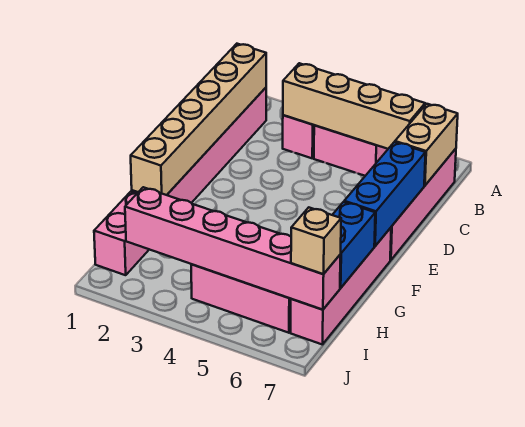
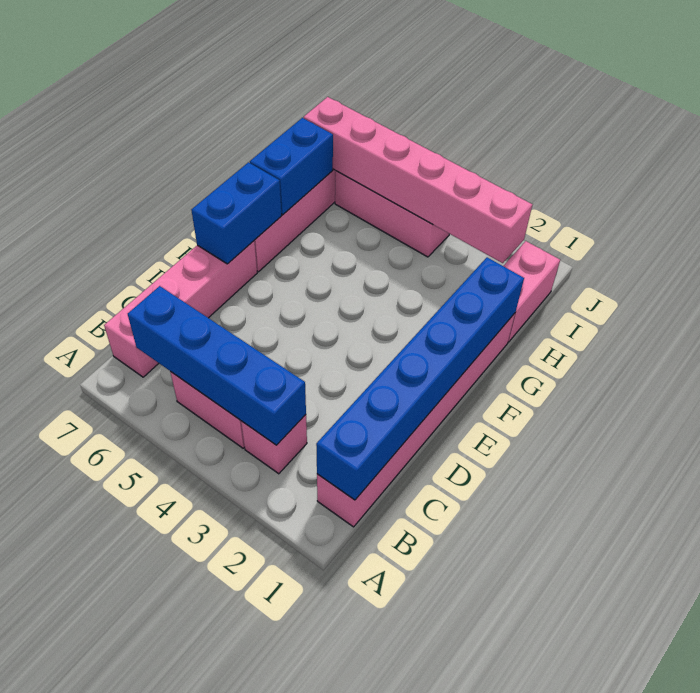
tan brick B1:G1 level 2 -> blue brick B1:G1 level 2
tan brick B3:B6 level 2 -> blue brick B3:B6 level 2
tan brick B7:C7 level 2 -> none
blue brick D7:F7 level 2 -> blue brick E7:F7 level 2
tan brick I7 level 3 -> none

